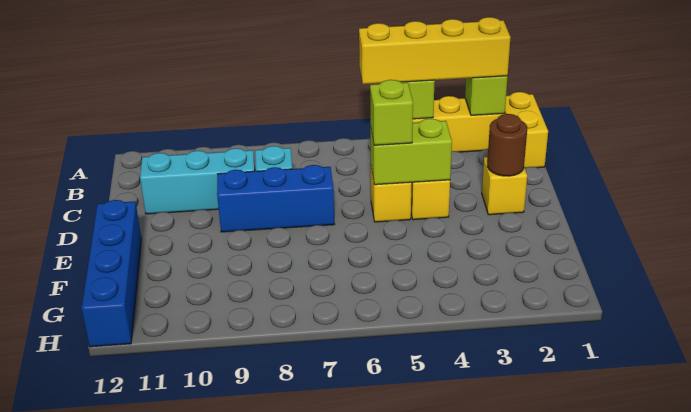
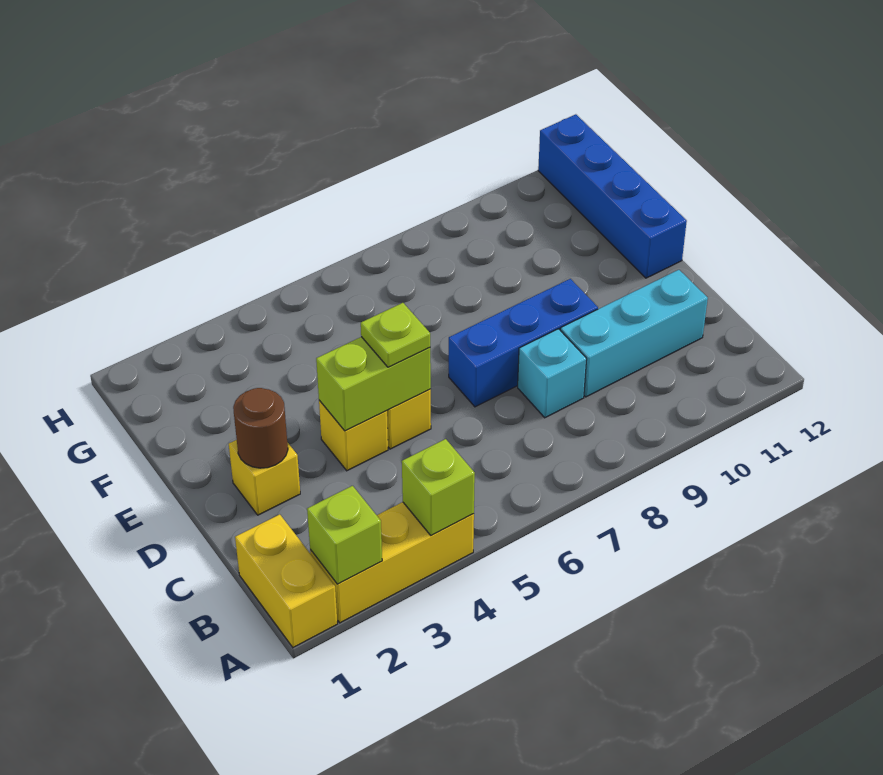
yellow brick A2:A5 level 3 -> none
lime brick D5 level 3 -> lime plate D5 level 3

